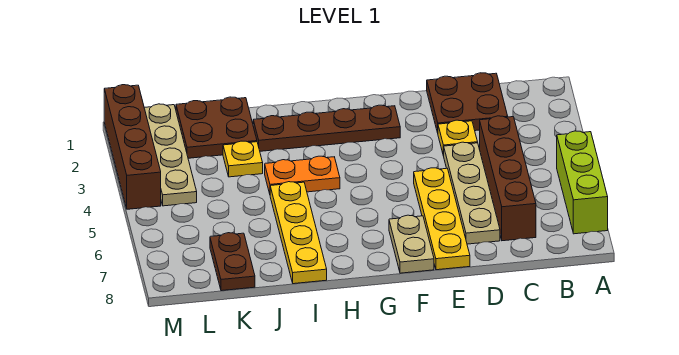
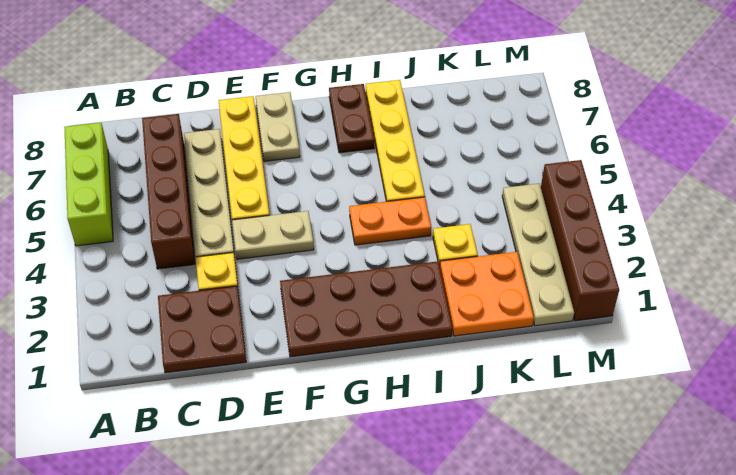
none -> tan plate E4:F4 level 1
brown plate F2:I2 level 1 -> brown plate F1:I2 level 1
brown plate J1:K2 level 1 -> orange plate J1:K2 level 1
brown plate K7:K8 level 1 -> brown plate H7:H8 level 1

